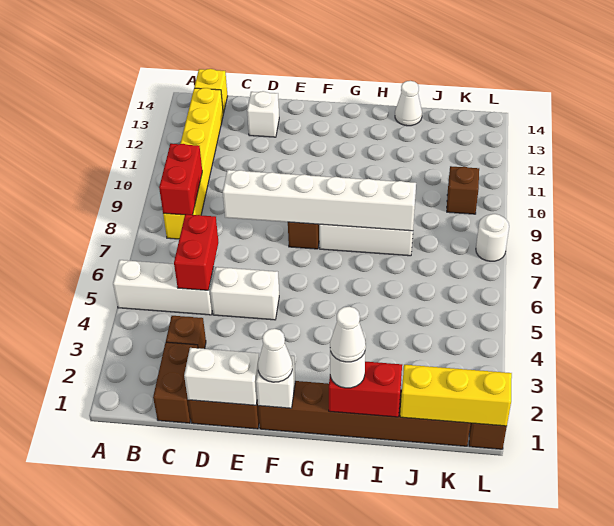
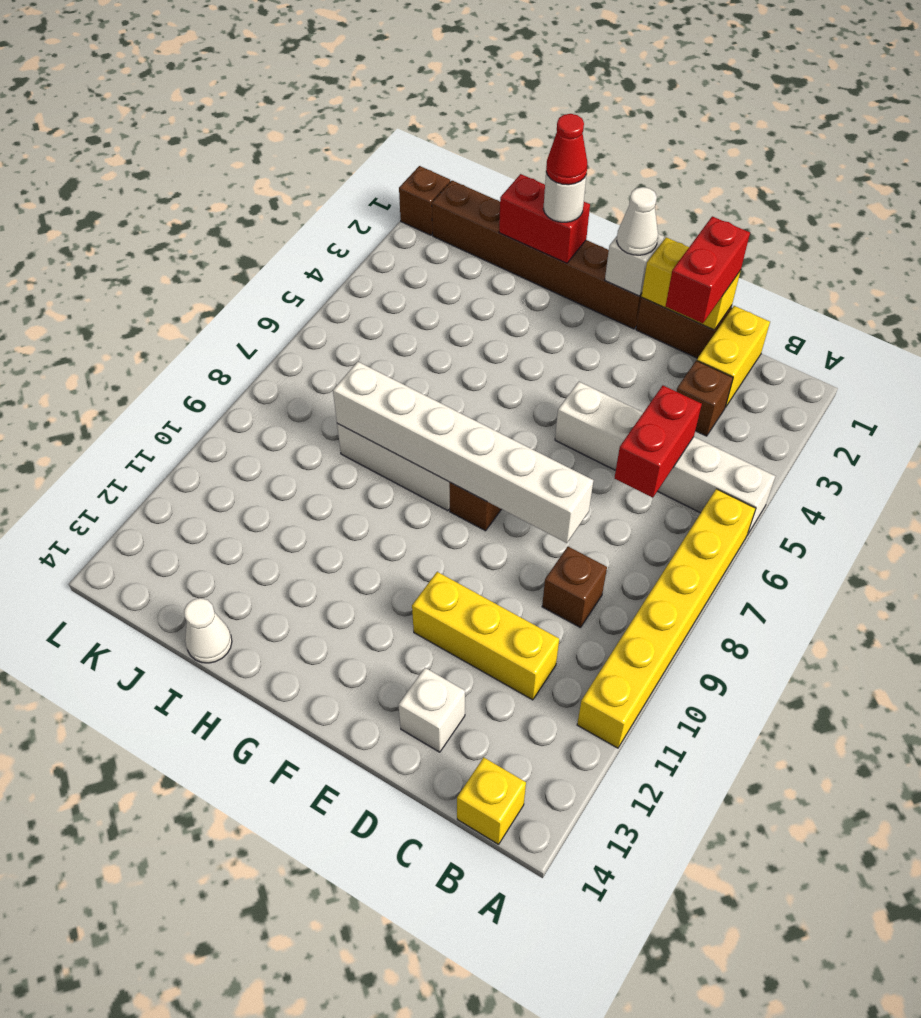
yellow brick B8:B13 level 1 -> yellow brick A6:A11 level 1
red brick B8:B9 level 2 -> red brick D1:D2 level 3
brown brick C1:C2 level 1 -> yellow brick C1:C2 level 1
white brick D1:E1 level 2 -> yellow brick D1:E1 level 2
white cone H1 level 4 -> red cone H1 level 4
yellow brick J1:L1 level 2 -> yellow brick C11:E11 level 1
brown brick K10 level 1 -> brown brick C9 level 1
white round brick L8 level 1 -> none

